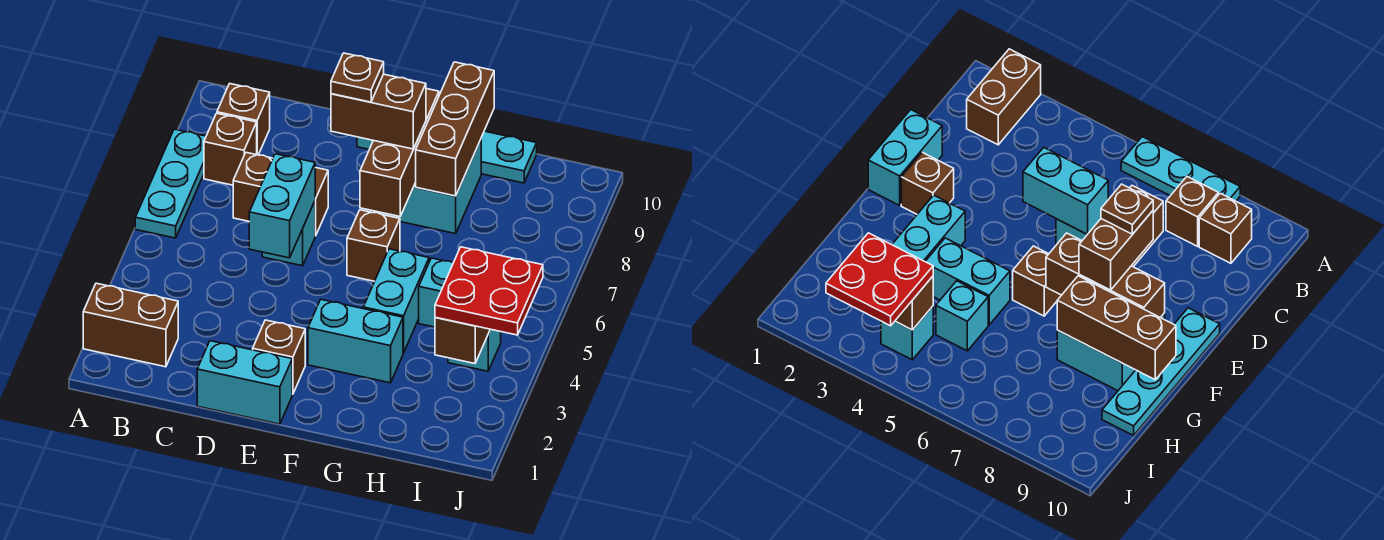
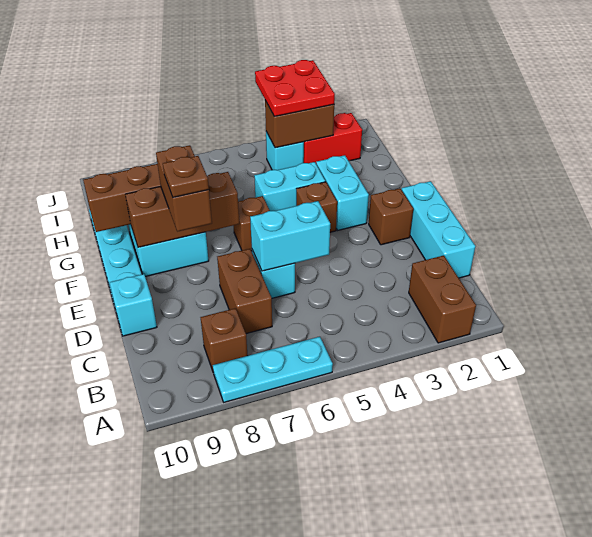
brown brick B9 level 1 -> brown brick F4 level 1
cyan brick D1:E1 level 1 -> cyan brick C1:E1 level 1
cyan brick H5 level 1 -> cyan brick D10 level 1
none -> red brick I2:I3 level 1

